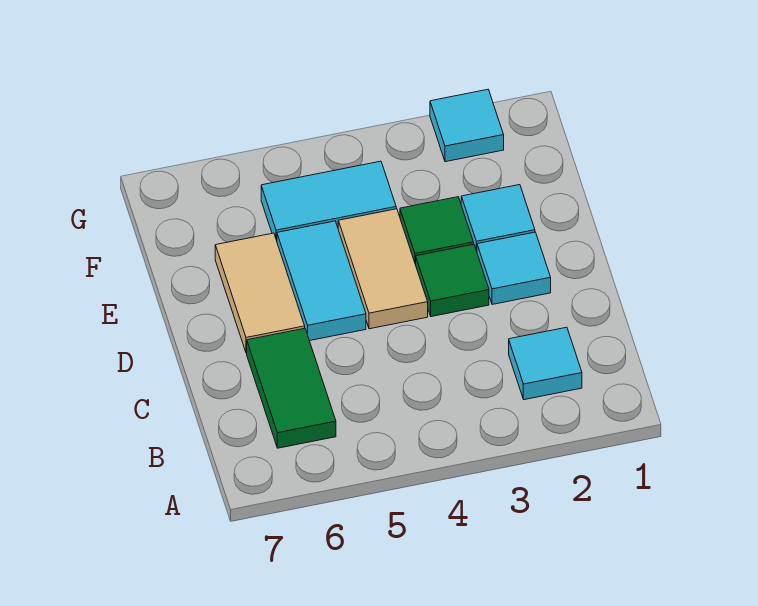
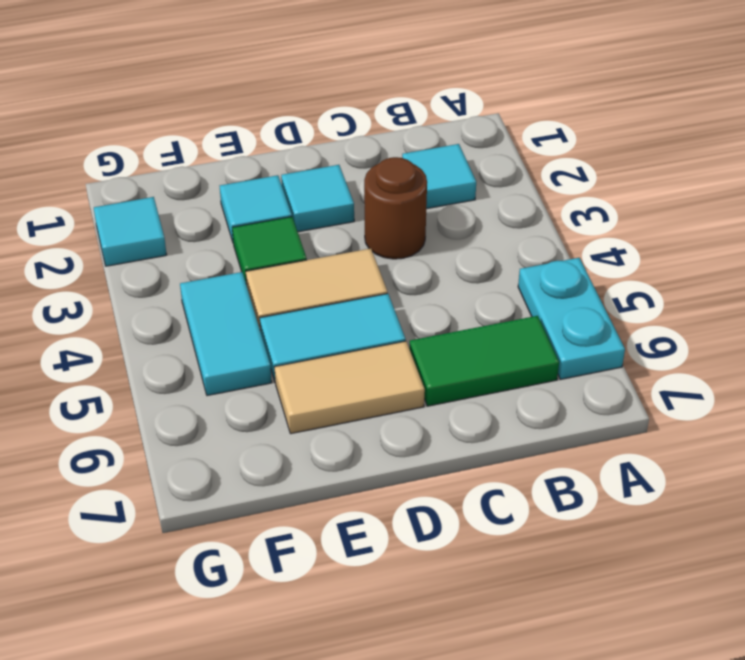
none -> cyan plate A5:A6 level 1
none -> brown round brick C3 level 1
green tile D3 level 1 -> none

